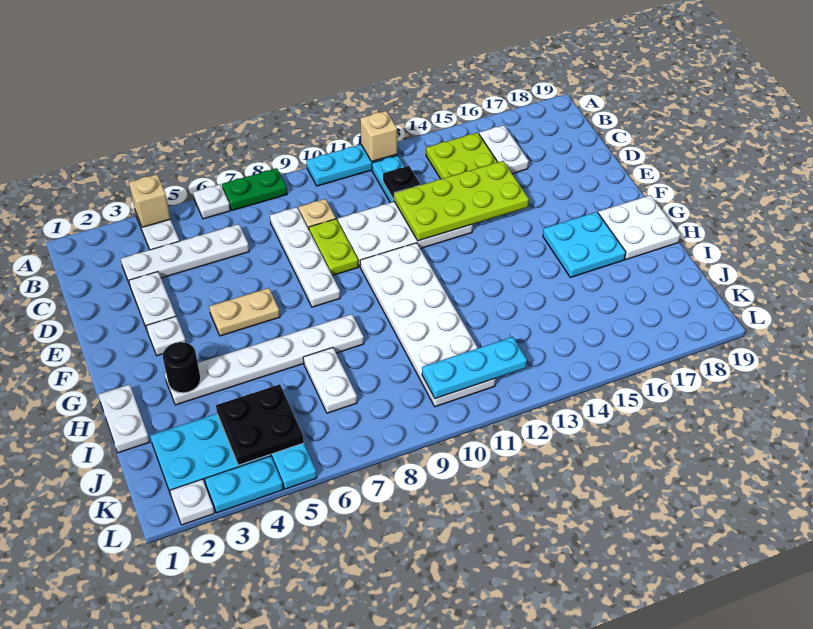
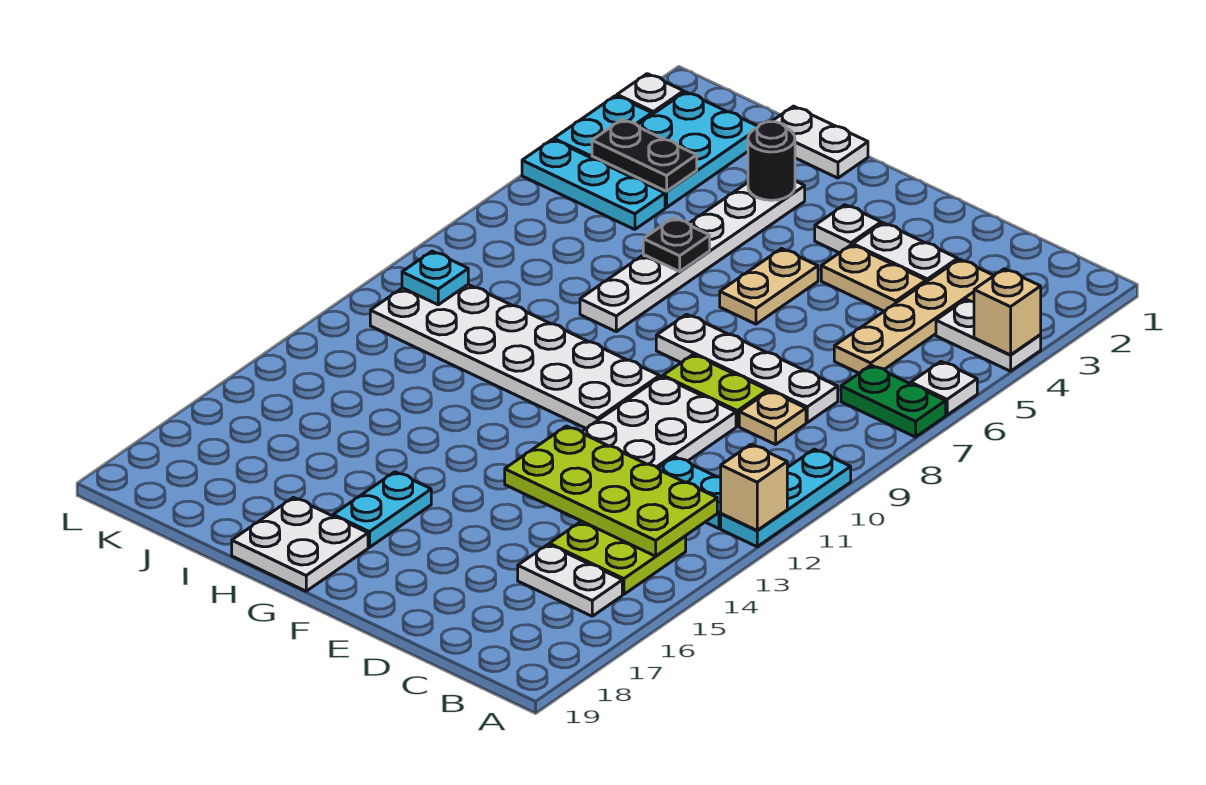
green plate A7:A8 level 1 -> green plate A7:B7 level 1
white plate C3:C6 level 1 -> tan plate C3:C6 level 1
black plate C12 level 2 -> black plate H6 level 2
none -> tan plate D4:E4 level 1
lime plate D12:E15 level 2 -> lime plate B13:E14 level 2
cyan plate G16:H17 level 1 -> cyan plate G16:G17 level 1
white plate I7:J7 level 1 -> none
black plate J4:K5 level 2 -> black plate J4:K4 level 2
cyan plate K10:K12 level 2 -> cyan plate K10 level 2

